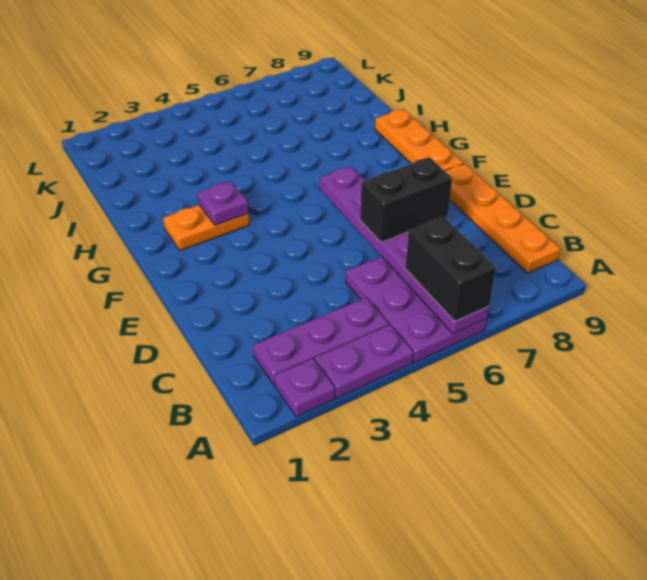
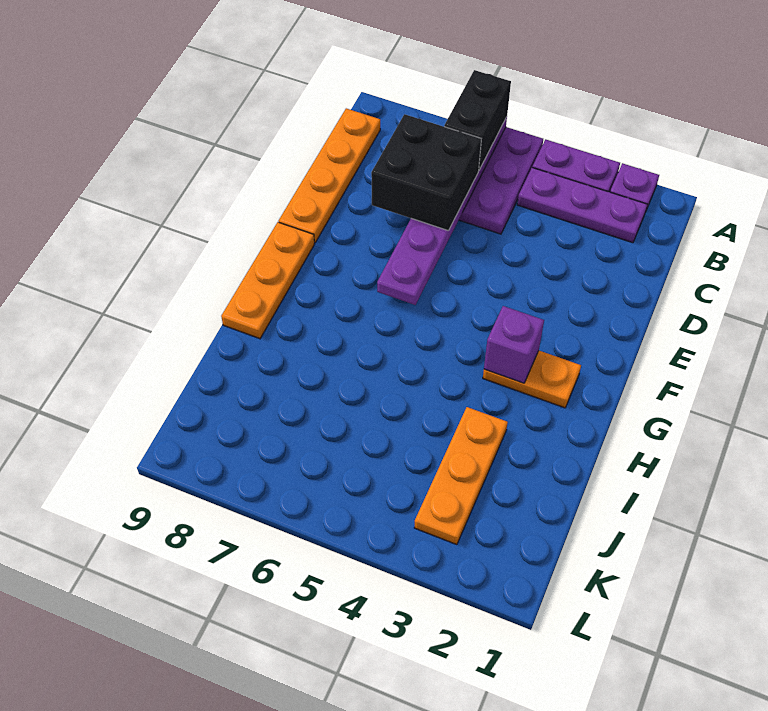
black brick D6:D7 level 3 -> black brick C6:D7 level 3
purple plate G3 level 2 -> purple brick G3 level 2
none -> orange plate I3:K3 level 1

